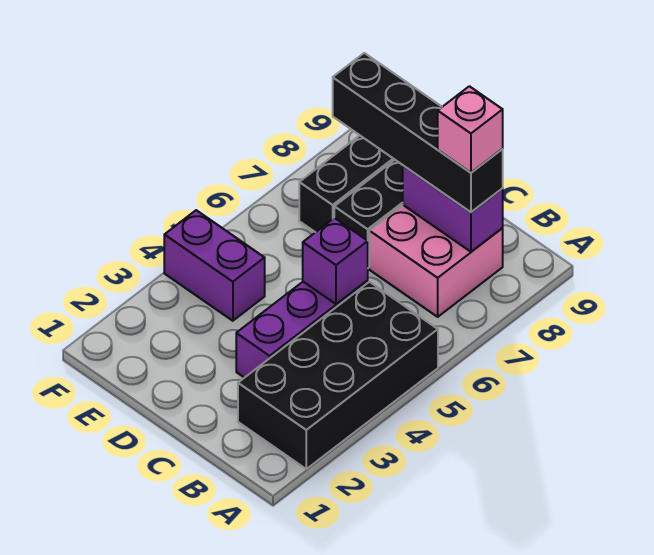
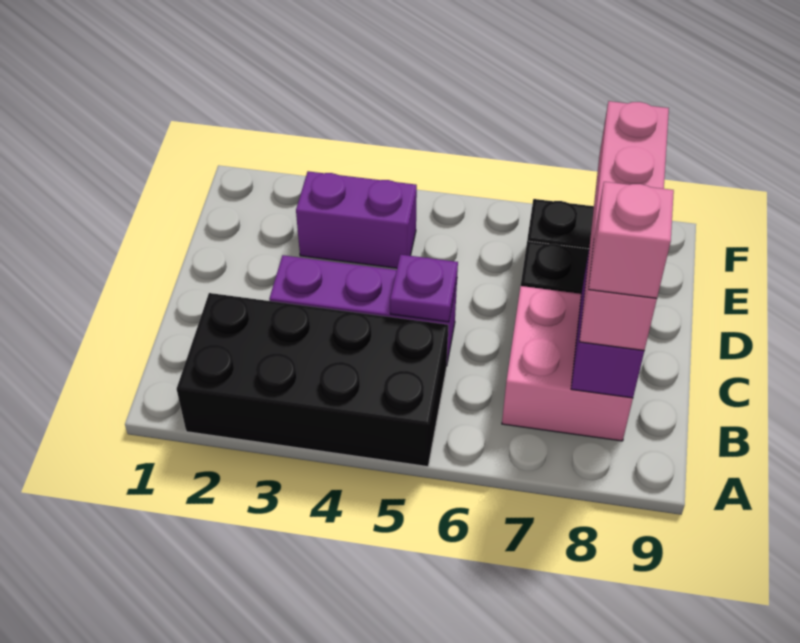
black brick B8:E8 level 3 -> pink brick B8:E8 level 3
purple brick C5 level 2 -> purple plate C5 level 2
purple brick E4:F4 level 1 -> purple brick E3:E4 level 1

